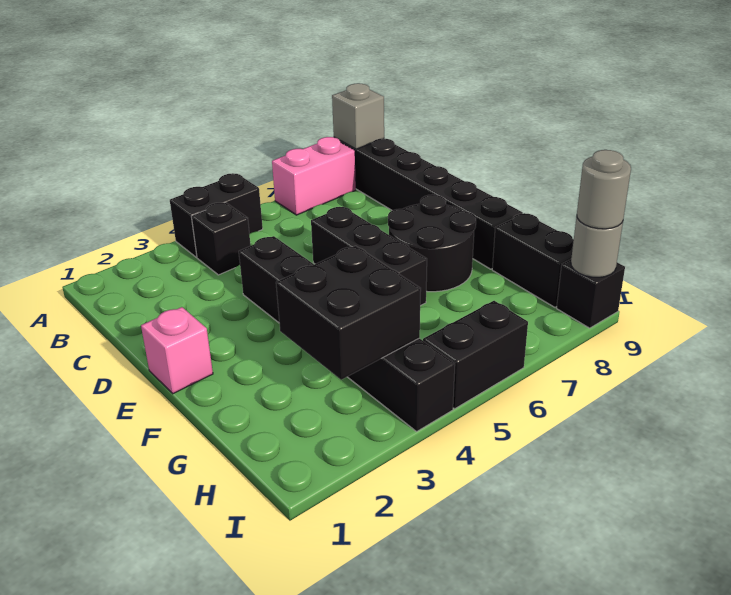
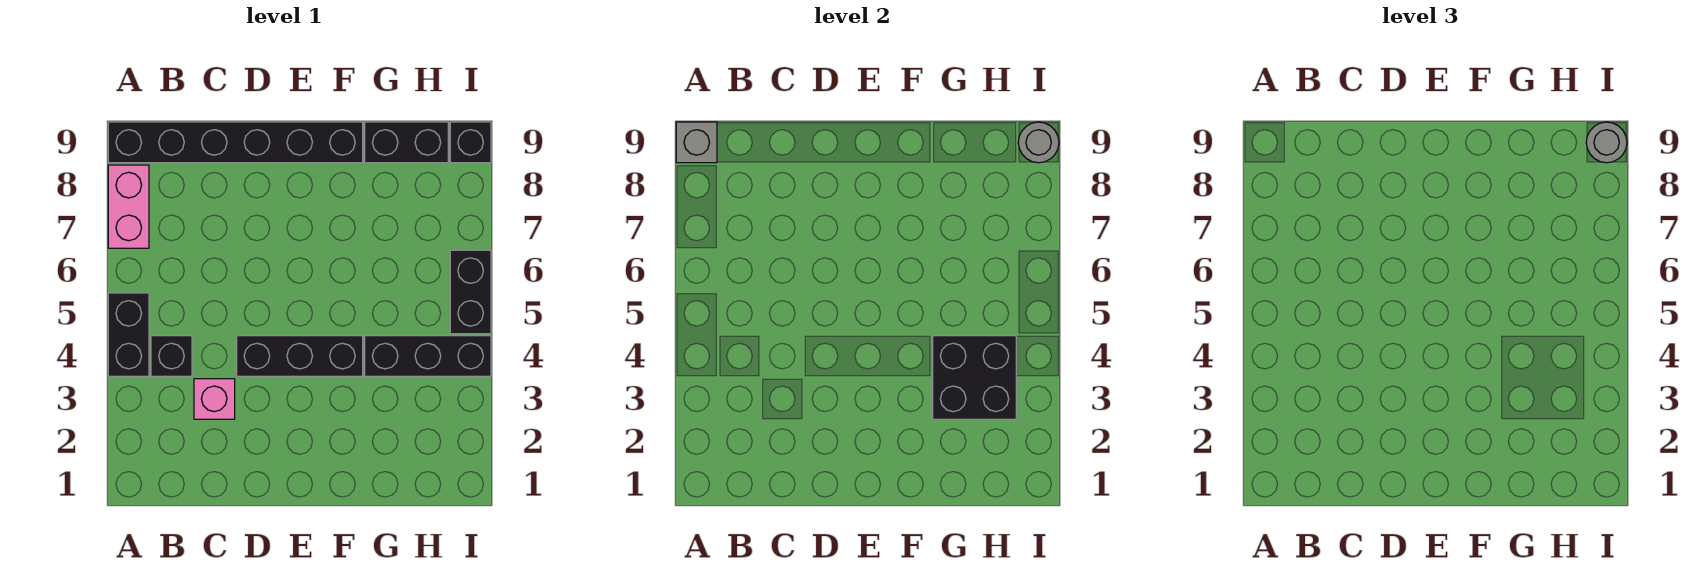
black brick D6:F6 level 1 -> none
pink brick E1 level 1 -> pink brick C3 level 1
black round brick E7:F8 level 1 -> none

